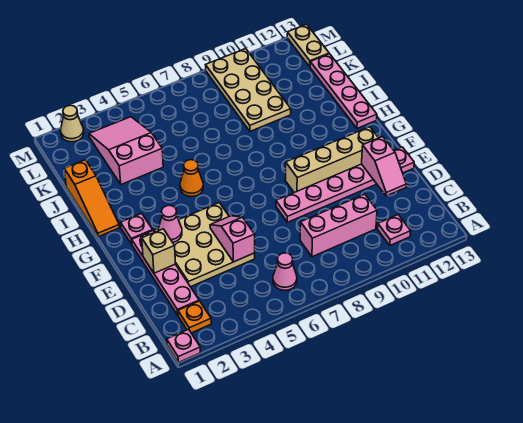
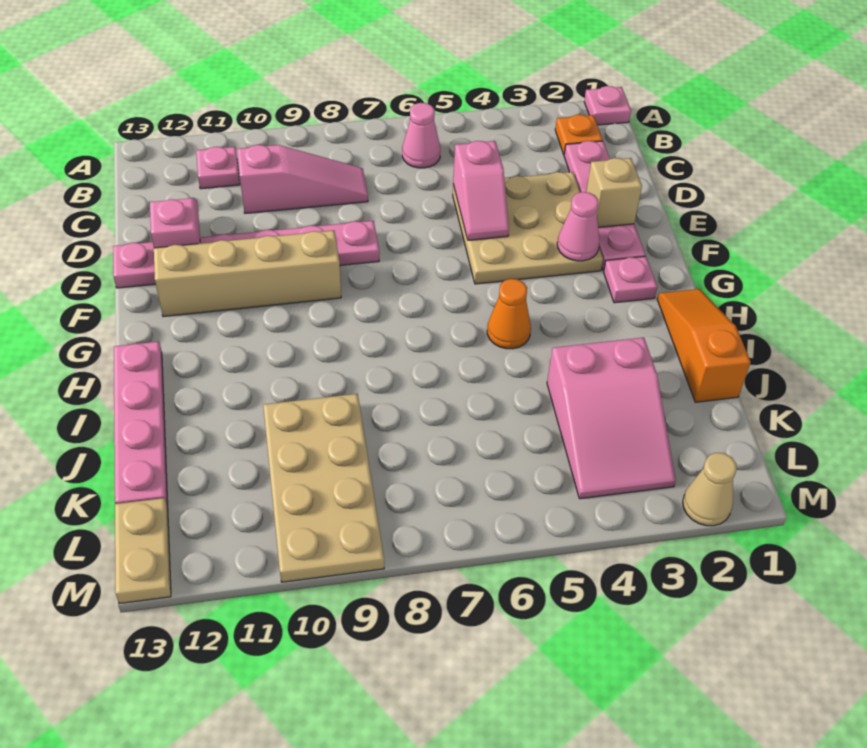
pink brick C8:C10 level 1 -> pink slope C8:C10 level 1 top 10

